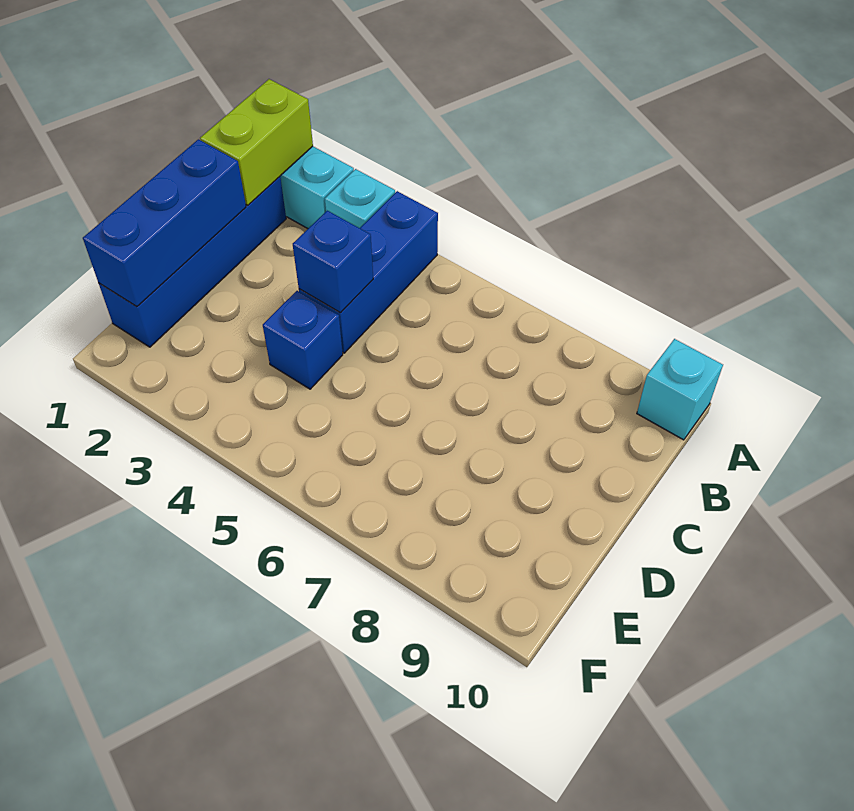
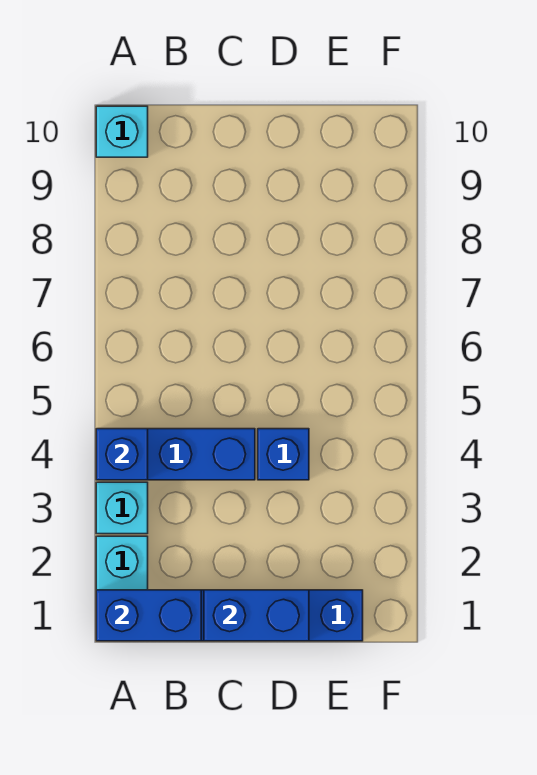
lime brick A1:B1 level 2 -> blue brick A1:B1 level 2
blue brick C1:E1 level 2 -> blue brick C1:D1 level 2
blue brick C4 level 2 -> blue brick A4 level 2

